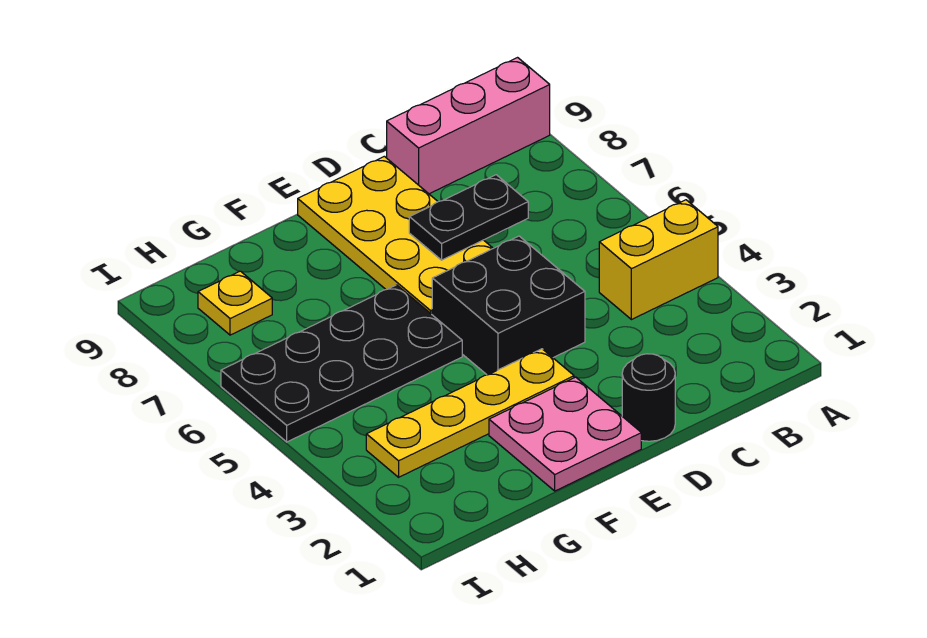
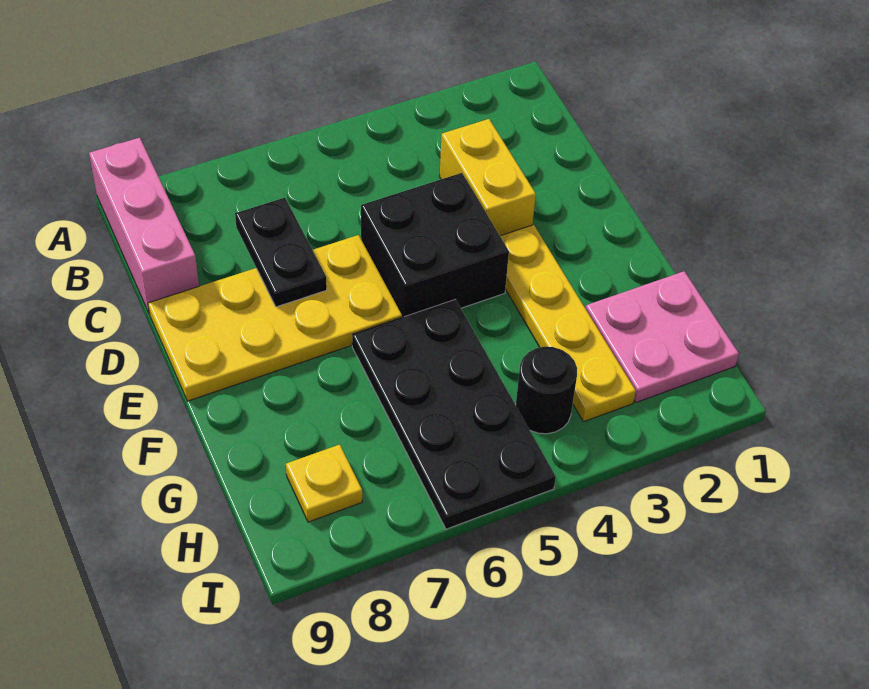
yellow brick A4:B4 level 1 -> yellow brick C3:D3 level 1
black round brick D1 level 1 -> black round brick H4 level 1
pink plate E1:F2 level 1 -> pink plate G1:H2 level 1

